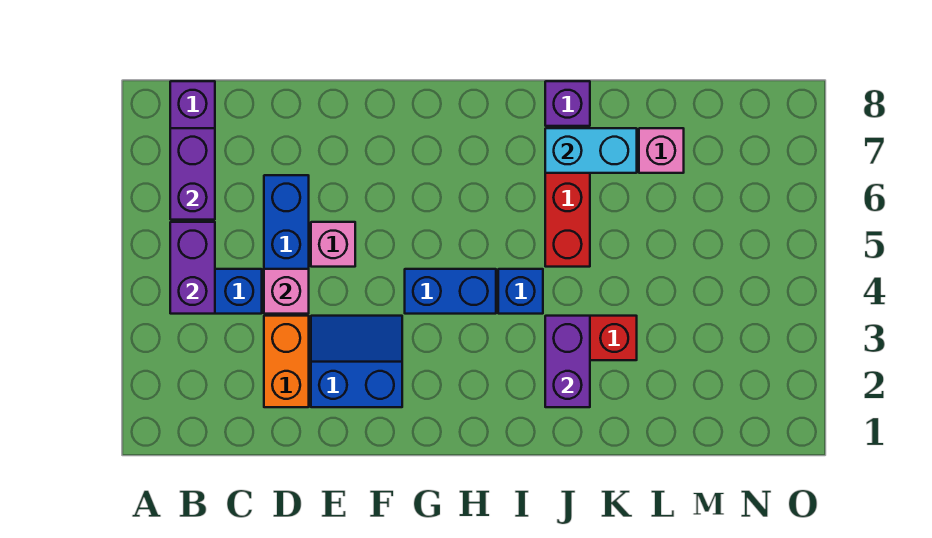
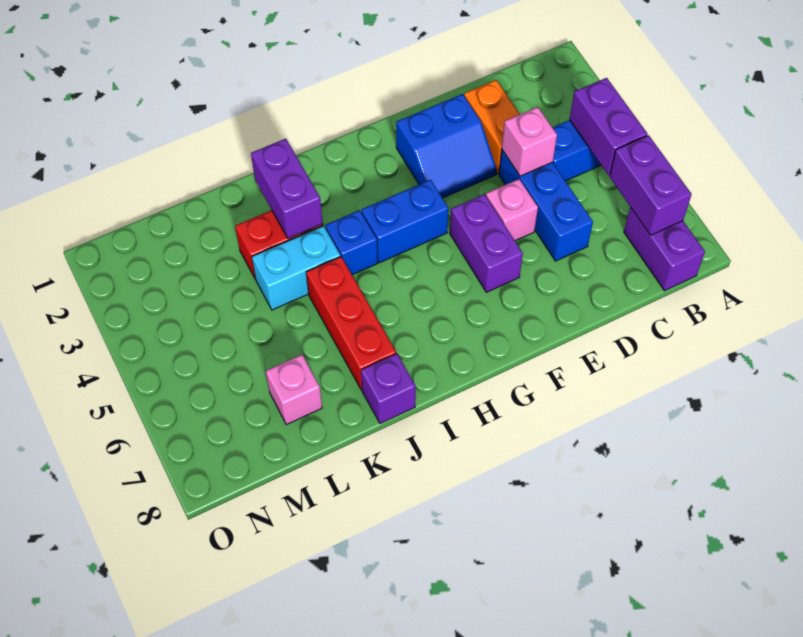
none -> purple brick F5:F6 level 1
cyan brick J7:K7 level 2 -> cyan brick J4:K4 level 1

